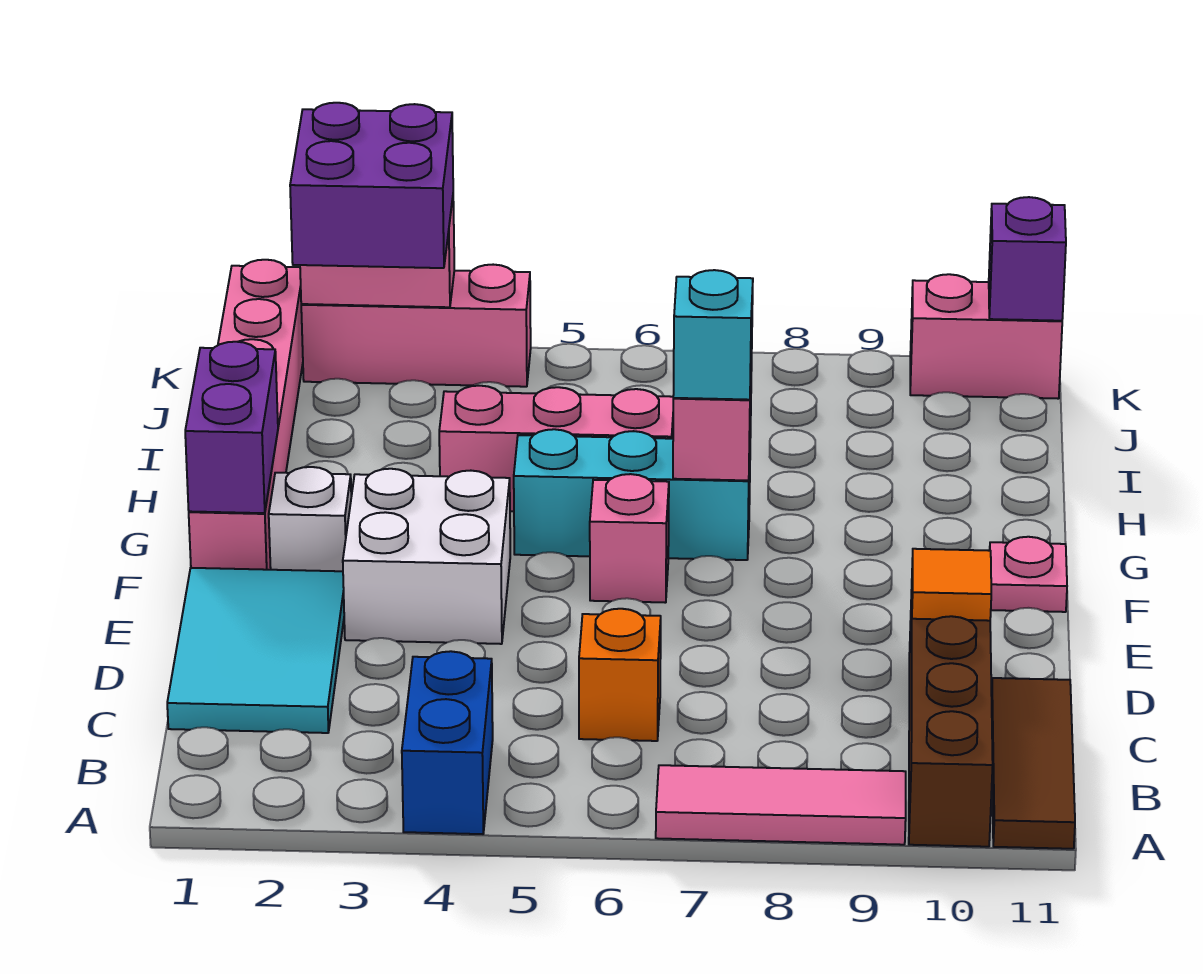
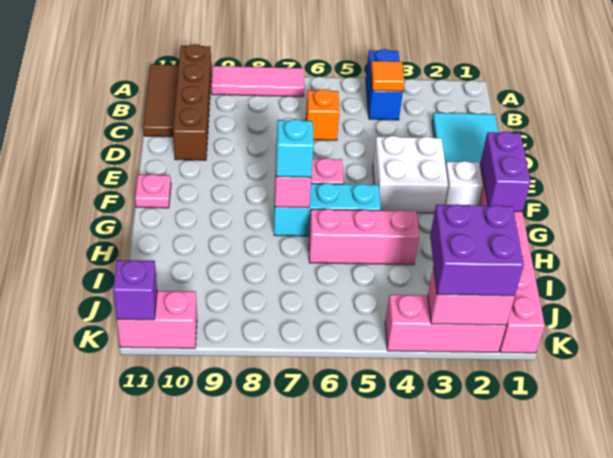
orange tile D10 level 2 -> orange tile B4 level 2

